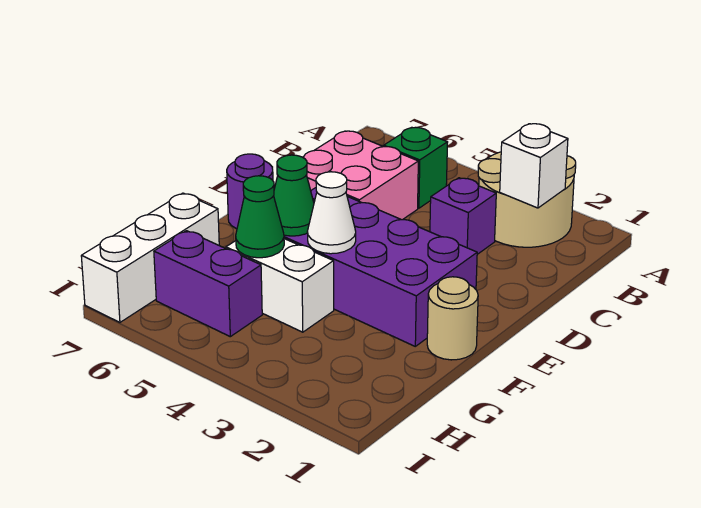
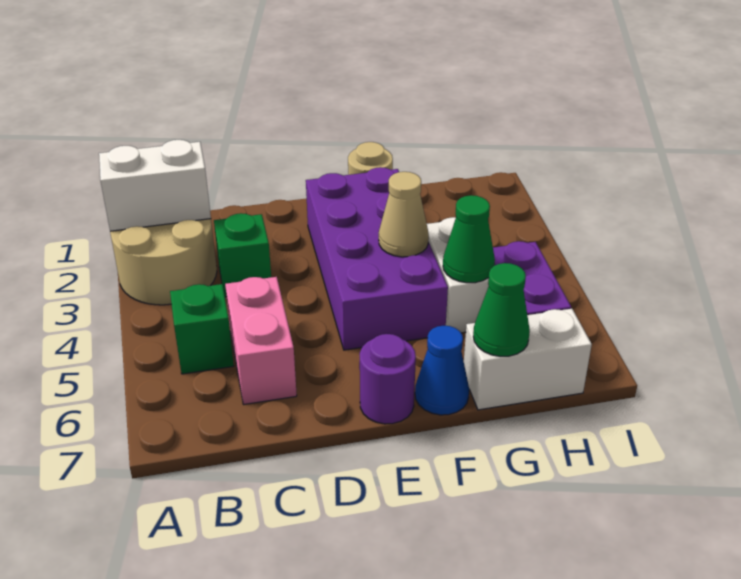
white brick B2 level 2 -> white brick A2:B2 level 2
purple brick C3 level 1 -> green brick C3 level 1
pink brick C5:D6 level 1 -> pink brick C5:C6 level 1
white cone F4 level 2 -> tan cone F4 level 2
green cone F5 level 2 -> green cone G7 level 2
none -> blue cone F7 level 1
white brick G7:I7 level 1 -> white brick G7:H7 level 1

